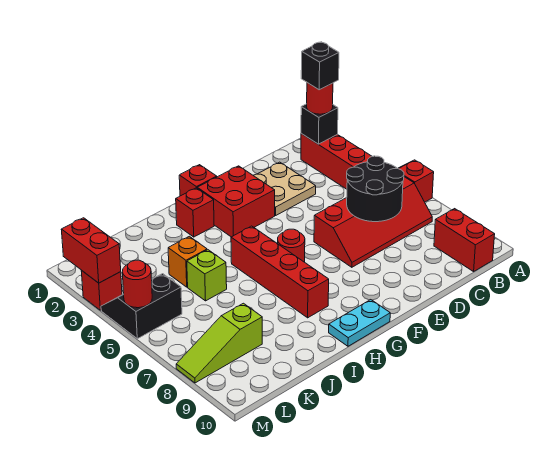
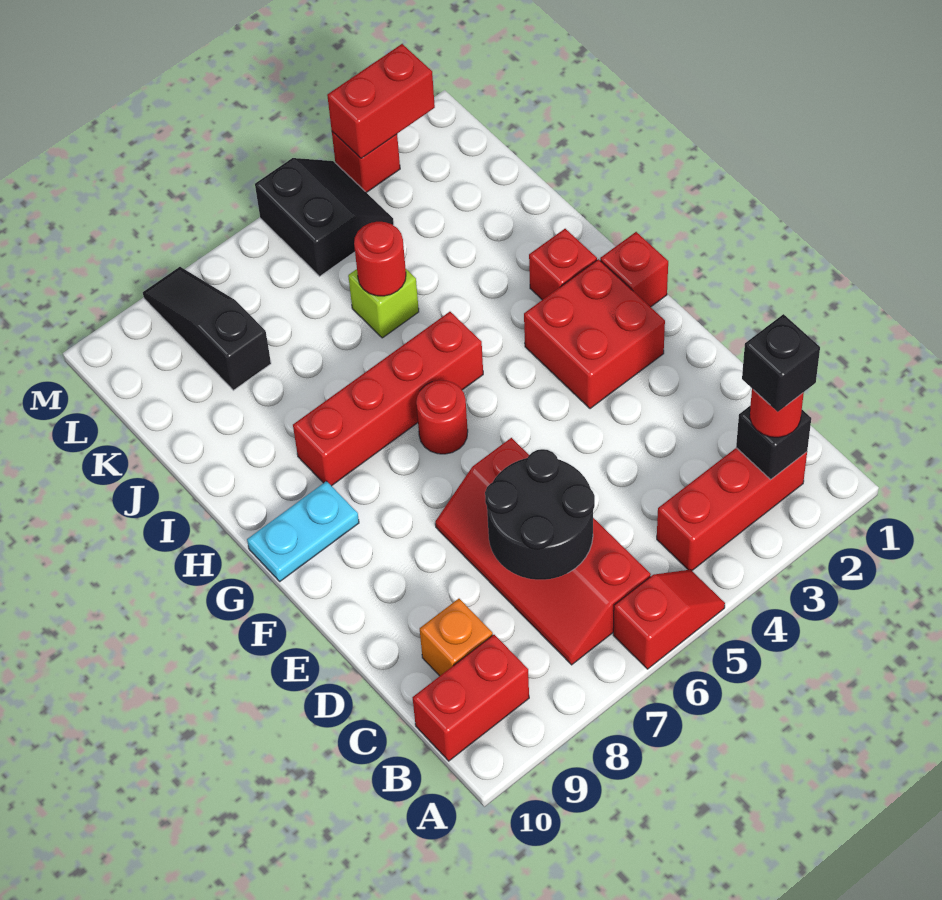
tan plate D2:E3 level 1 -> none
cyan plate G10:H10 level 1 -> cyan plate G9:G10 level 1
orange brick J4 level 1 -> orange brick C9 level 1
lime slope K8:M8 level 1 top K -> black slope K8:M8 level 1 top K
red round brick M5 level 2 -> red round brick J5 level 2

